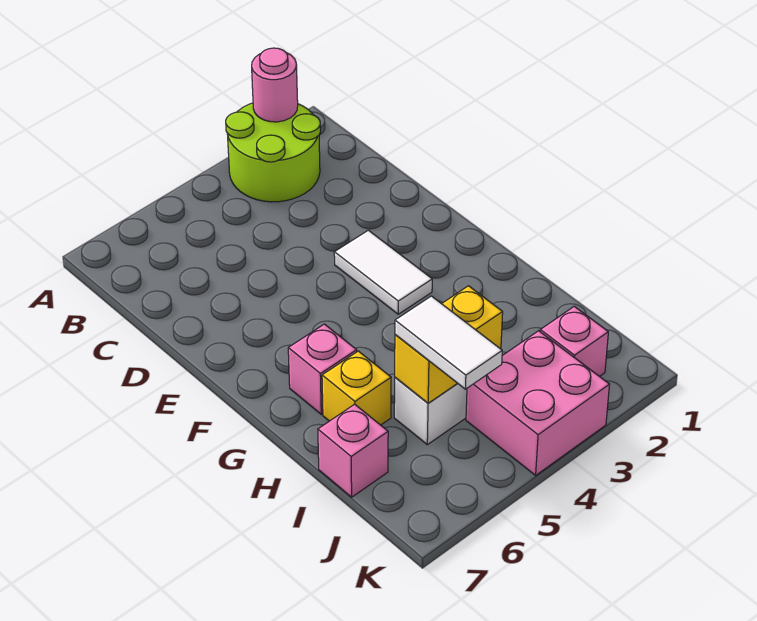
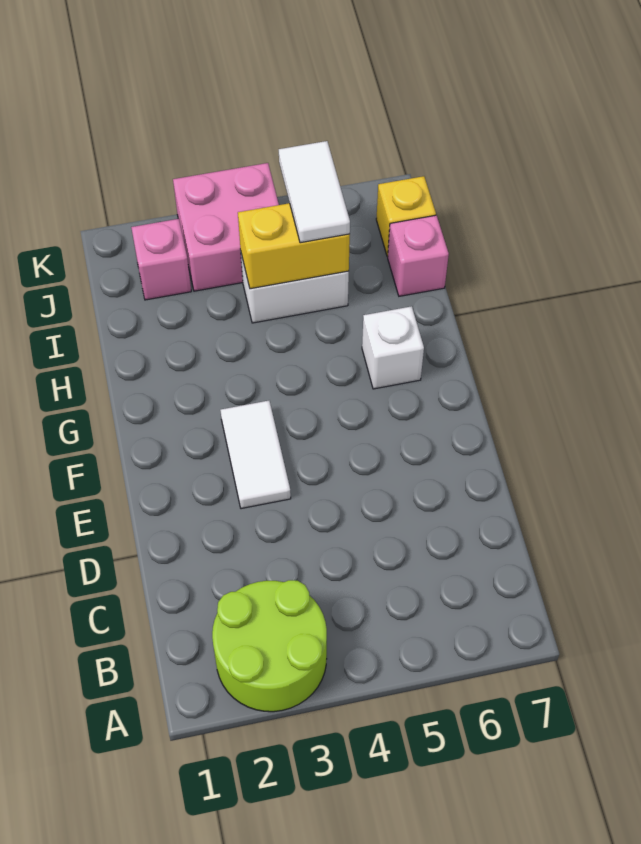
pink round brick A2 level 2 -> none
pink brick G6 level 1 -> white brick G6 level 1
yellow brick H6 level 1 -> yellow brick J7 level 1

